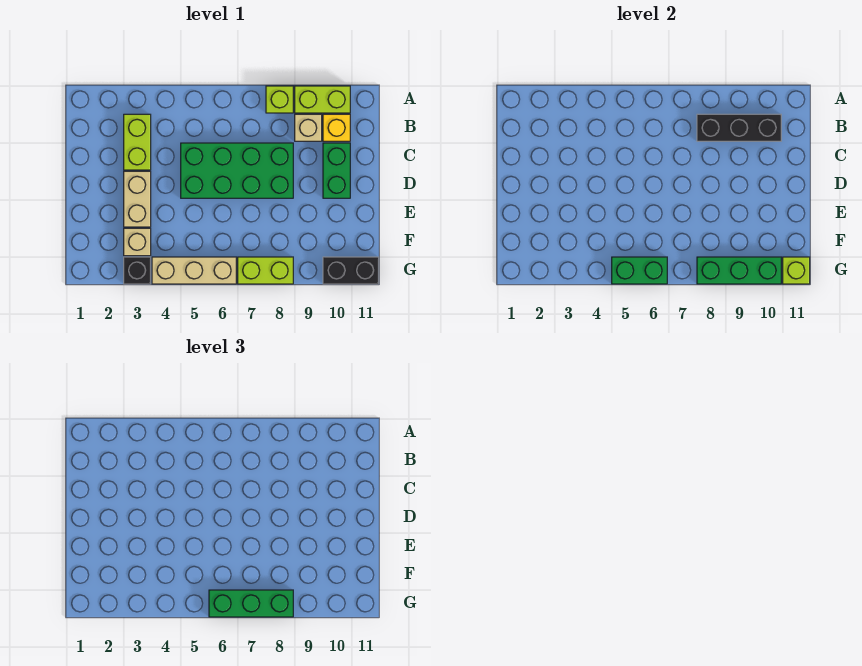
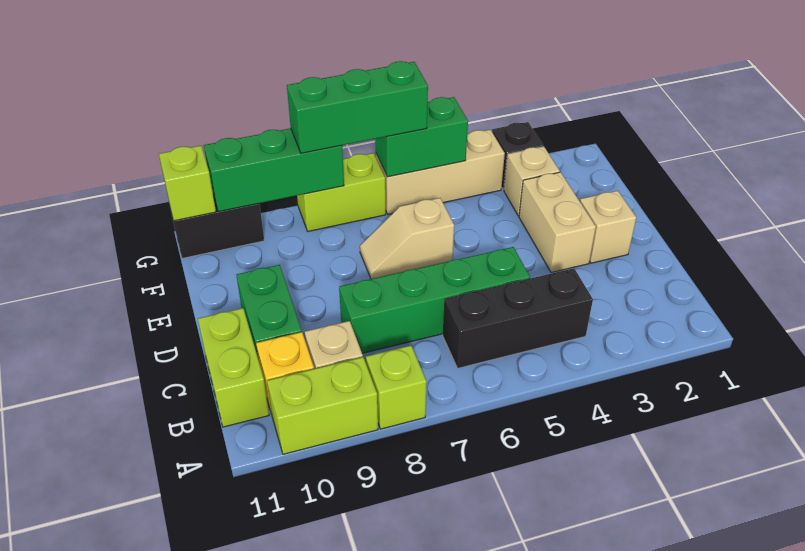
lime brick B3:C3 level 1 -> lime brick B11:C11 level 1
black brick B8:B10 level 2 -> black brick B4:B6 level 1
green brick C5:D8 level 1 -> green brick C5:C8 level 1
none -> tan brick D2 level 1
none -> tan slope E6:E7 level 1 top 6

